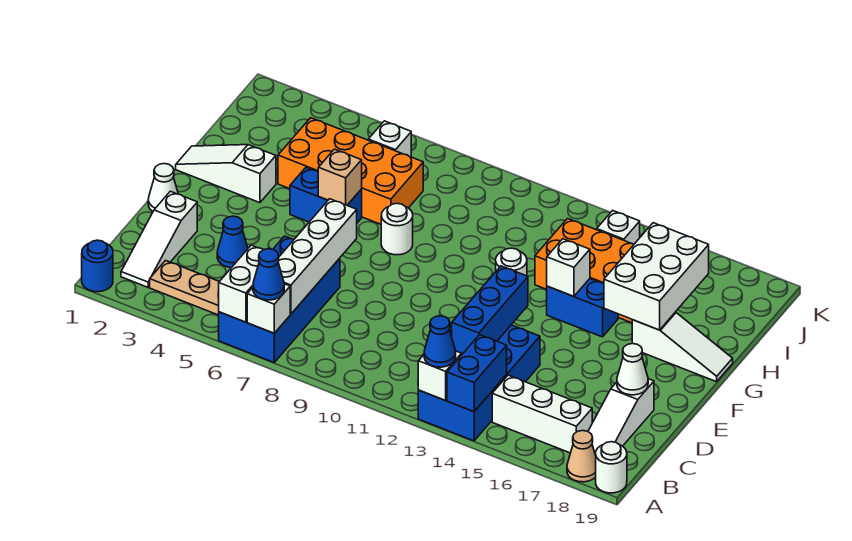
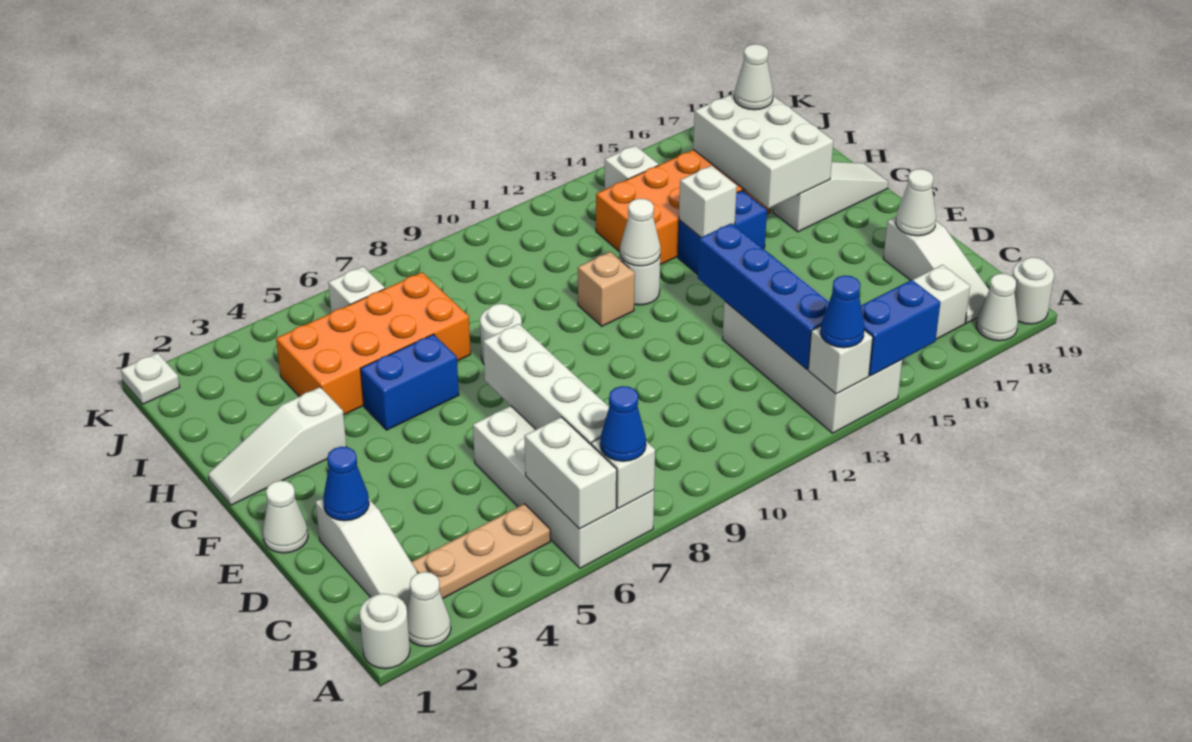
blue round brick A1 level 1 -> white round brick A1 level 1
none -> white cone A2 level 1
blue brick A6:D7 level 1 -> white brick A6:D7 level 1
blue brick A13:D14 level 1 -> white brick A13:D14 level 1
blue brick A14:B14 level 2 -> blue brick A14:A15 level 2
tan cone A18 level 1 -> white cone A18 level 1
blue brick C13:E13 level 2 -> blue brick B13:E13 level 2
blue cone D4 level 1 -> blue cone D2 level 2
tan brick G6 level 2 -> tan brick G11 level 1
none -> white cone G12 level 2
none -> white cone I17 level 3
none -> white plate K1 level 1

